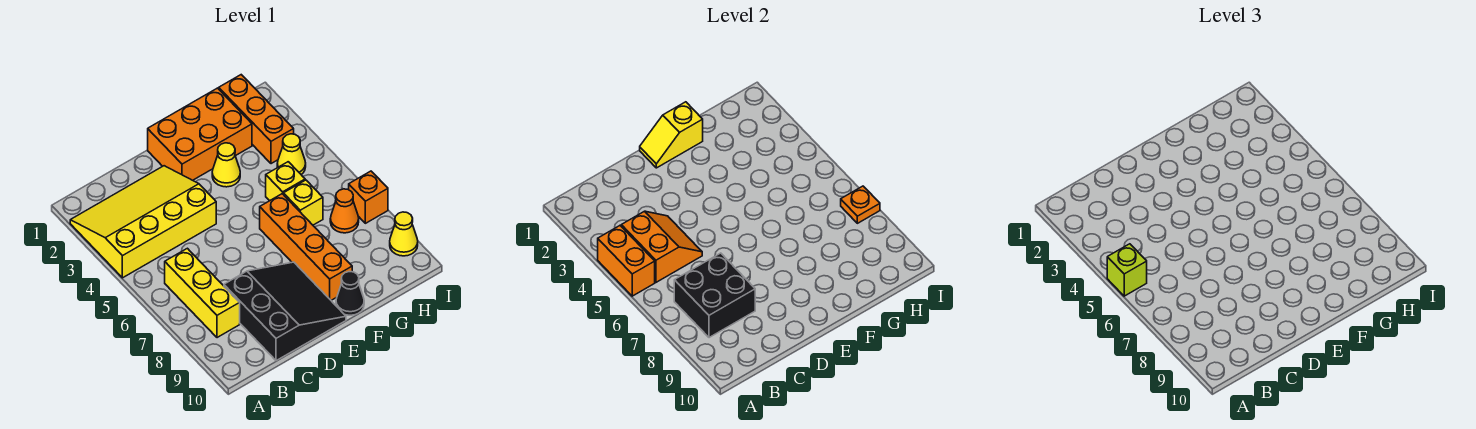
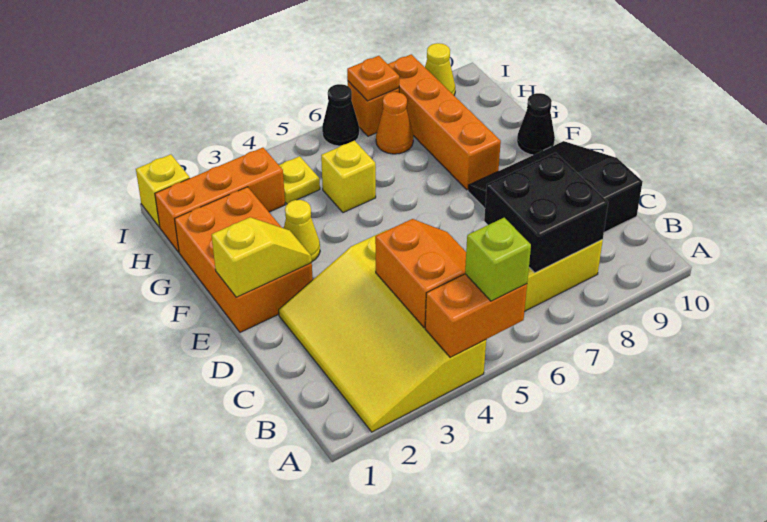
orange slope B4:C5 level 2 top B -> orange slope B4:C5 level 2 top 4
yellow slope E1:F1 level 2 top F -> yellow slope E1:E2 level 2 top 1
orange brick F6:F9 level 1 -> orange brick F8:I8 level 1
yellow brick G6 level 1 -> yellow brick I1 level 1
yellow cone H4 level 1 -> yellow plate H4 level 1
none -> black cone I6 level 1

